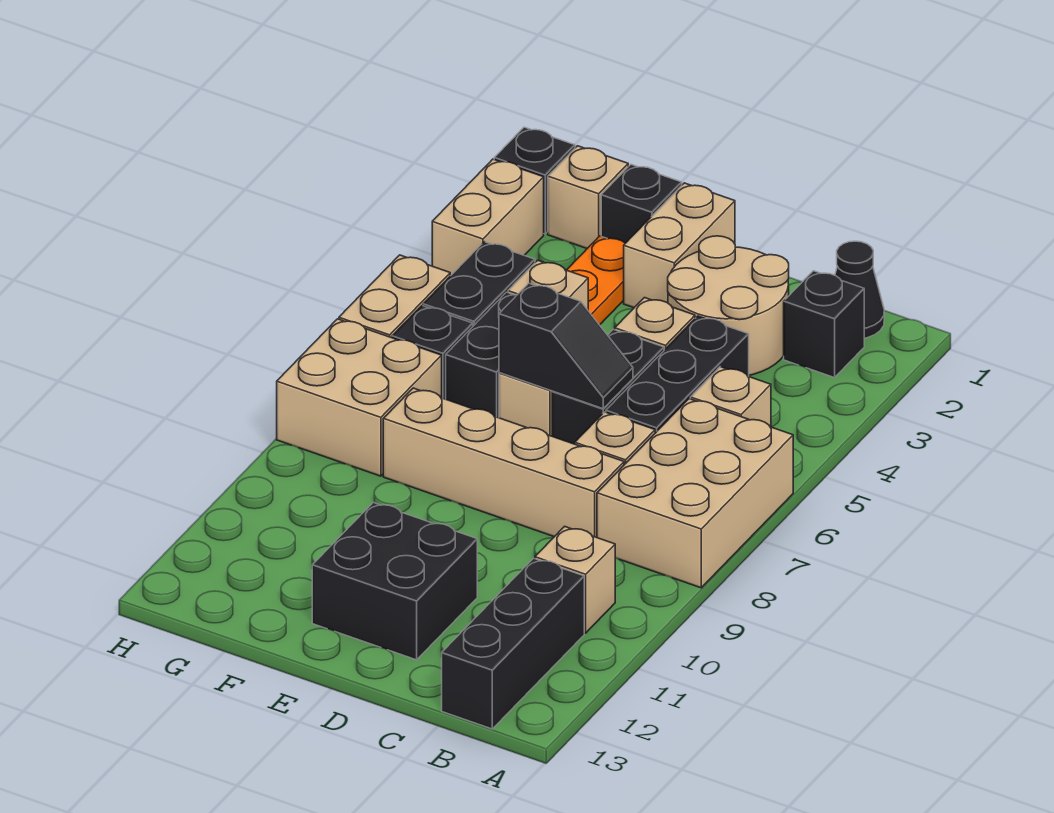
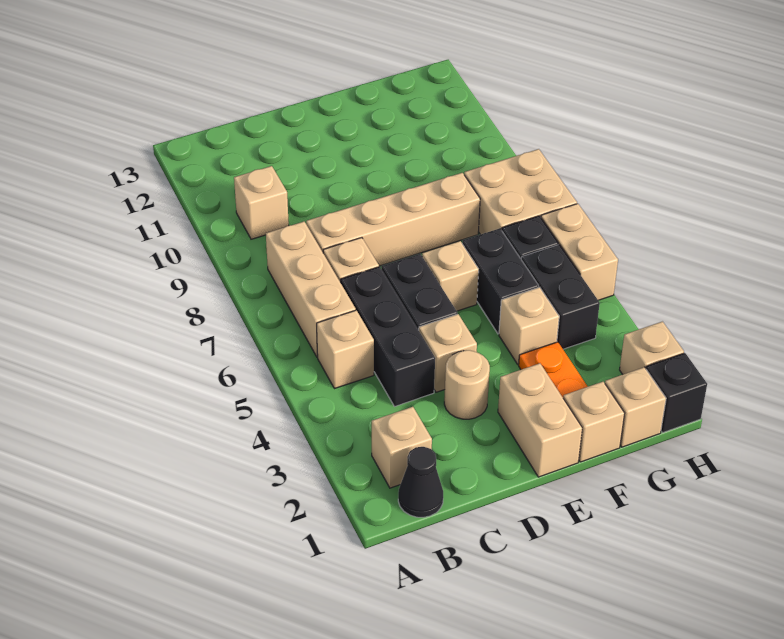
tan brick A6:B8 level 1 -> tan brick B6:B8 level 1
black brick B2 level 1 -> tan brick B2 level 1
black brick B11:B13 level 1 -> none
tan round brick C2:D3 level 1 -> tan round brick D3 level 1
black slope D6:E6 level 2 top E -> none
black brick D11:E12 level 1 -> none
black brick F1 level 1 -> tan brick F1 level 1
tan brick H2:H3 level 1 -> tan brick H2 level 1

